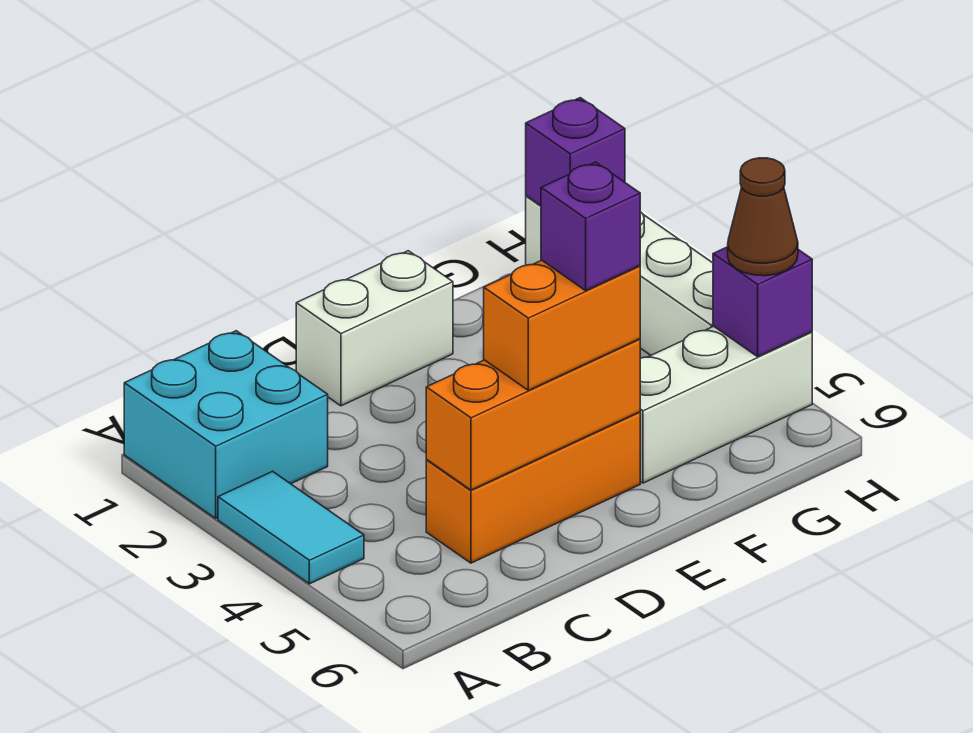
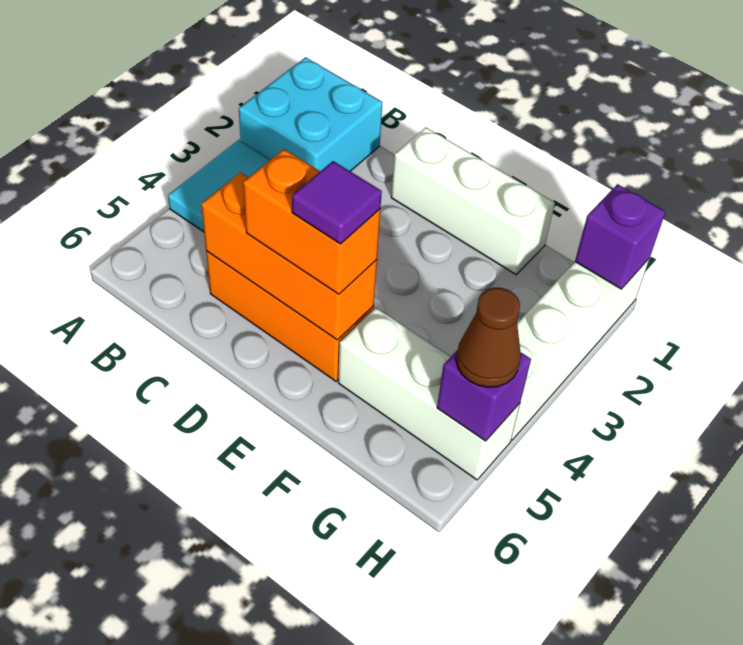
white brick D1:E1 level 1 -> white brick D1:F1 level 1
purple brick E5 level 4 -> purple tile E5 level 4

